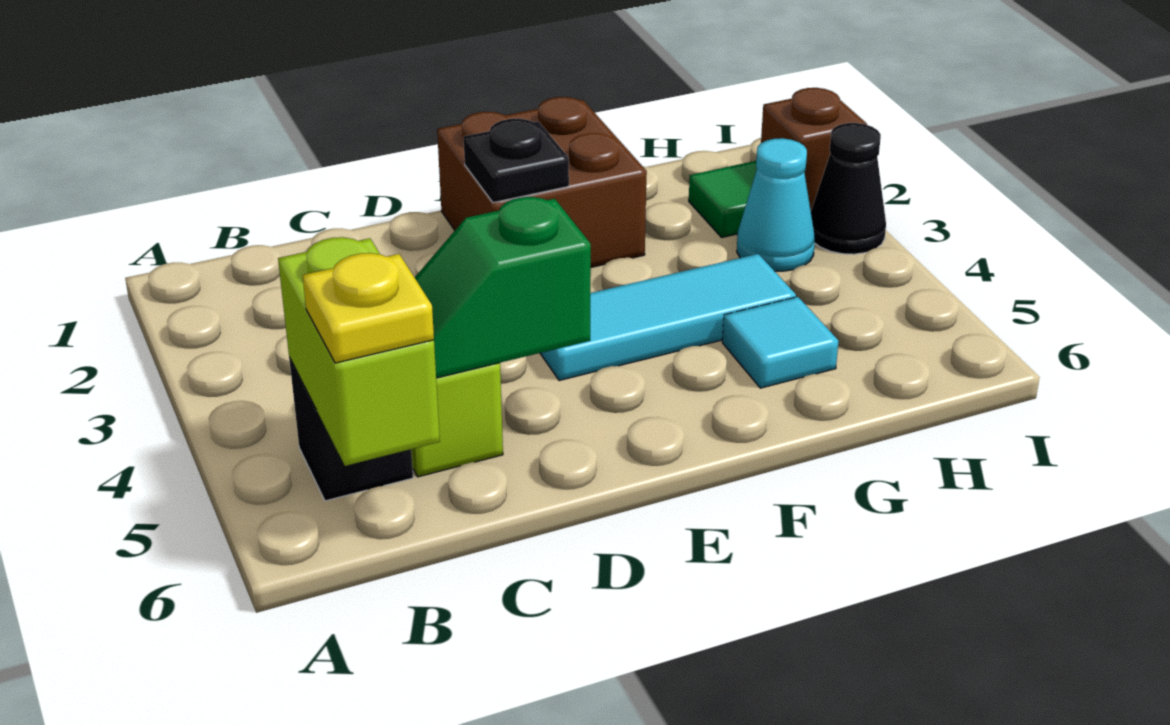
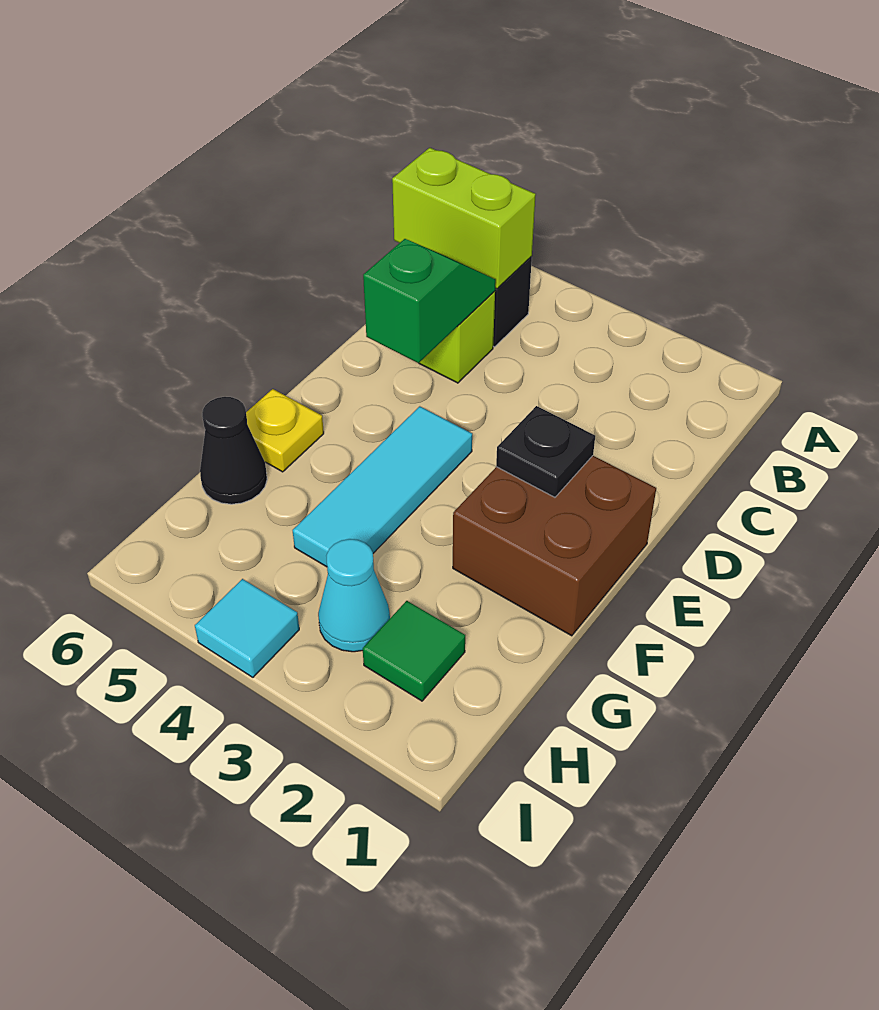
yellow plate B6 level 3 -> yellow plate F6 level 1
cyan tile G5 level 1 -> cyan tile I4 level 1
brown brick I2 level 1 -> none
black cone I3 level 1 -> black cone G6 level 1

